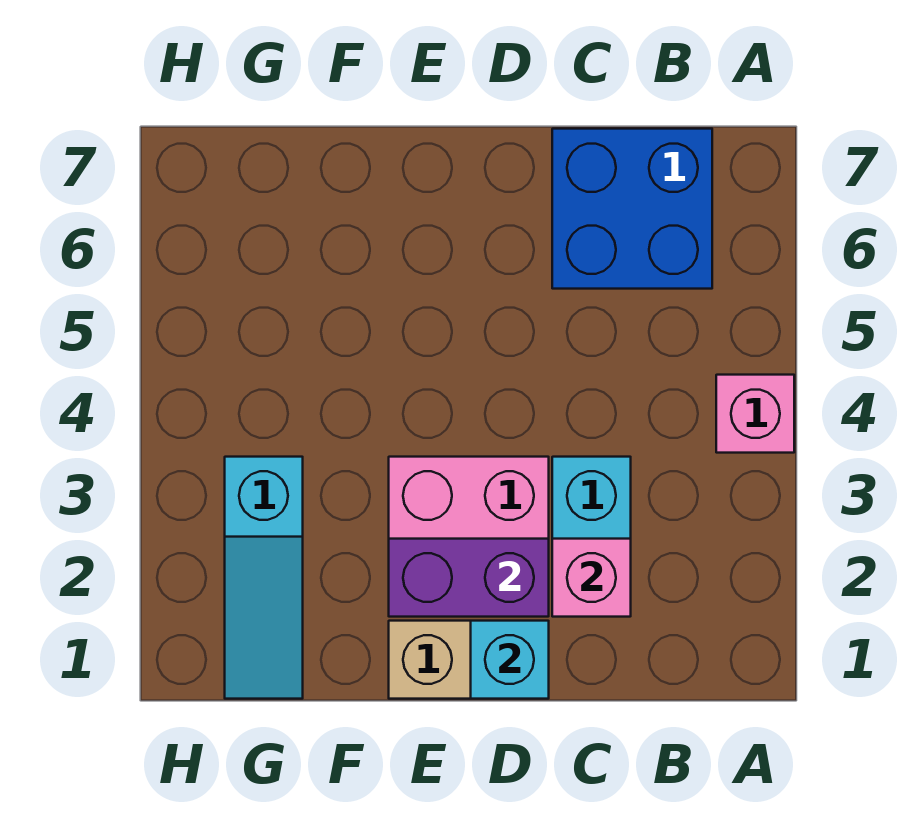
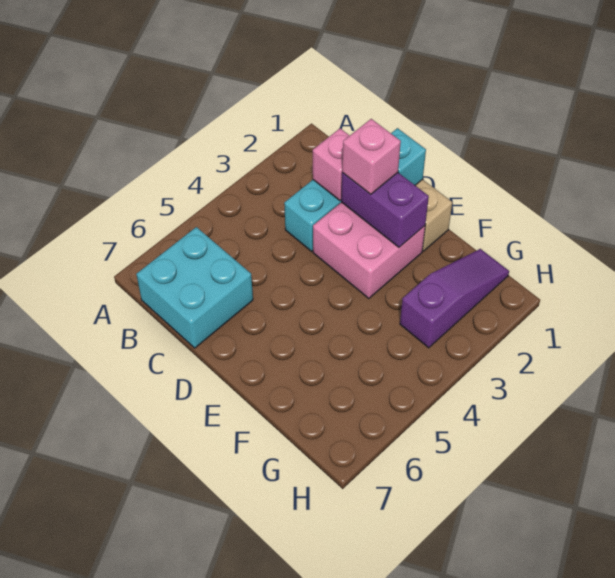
pink brick A4 level 1 -> pink brick D2 level 3
blue brick B6:C7 level 1 -> cyan brick B6:C7 level 1
cyan slope G1:G3 level 1 top 3 -> purple slope G1:G3 level 1 top 3

